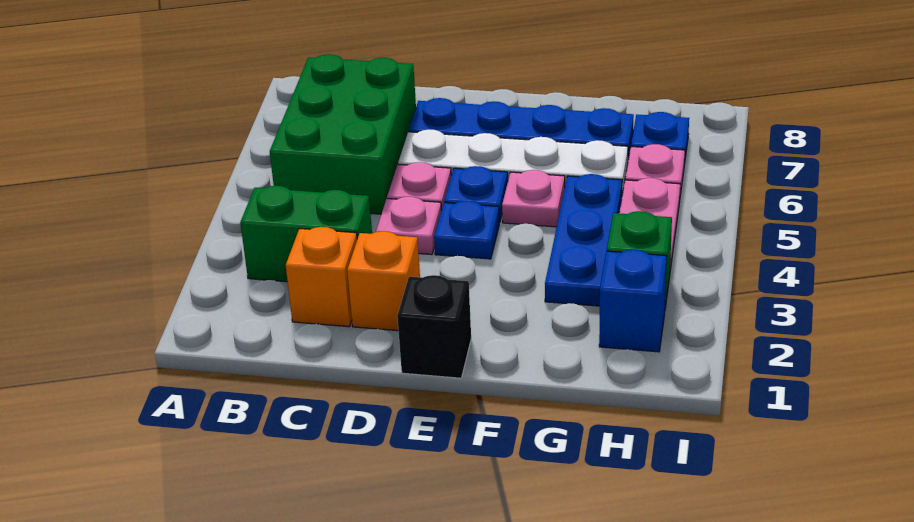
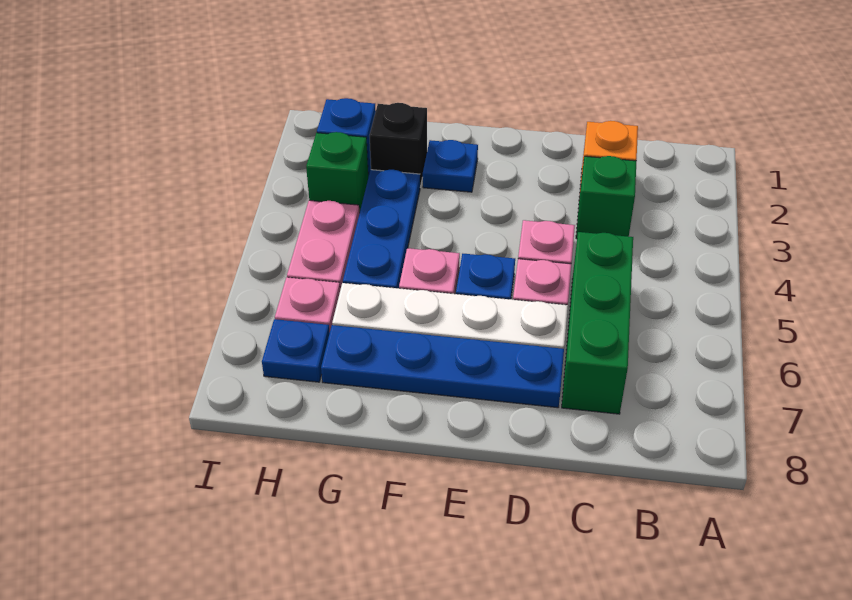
green brick B3:C3 level 1 -> green brick C3 level 1
green brick B5:C7 level 1 -> green brick C5:C7 level 1
orange brick D2 level 1 -> none
black brick E1 level 1 -> black brick G2 level 1
blue plate E4 level 1 -> blue plate F2 level 1

